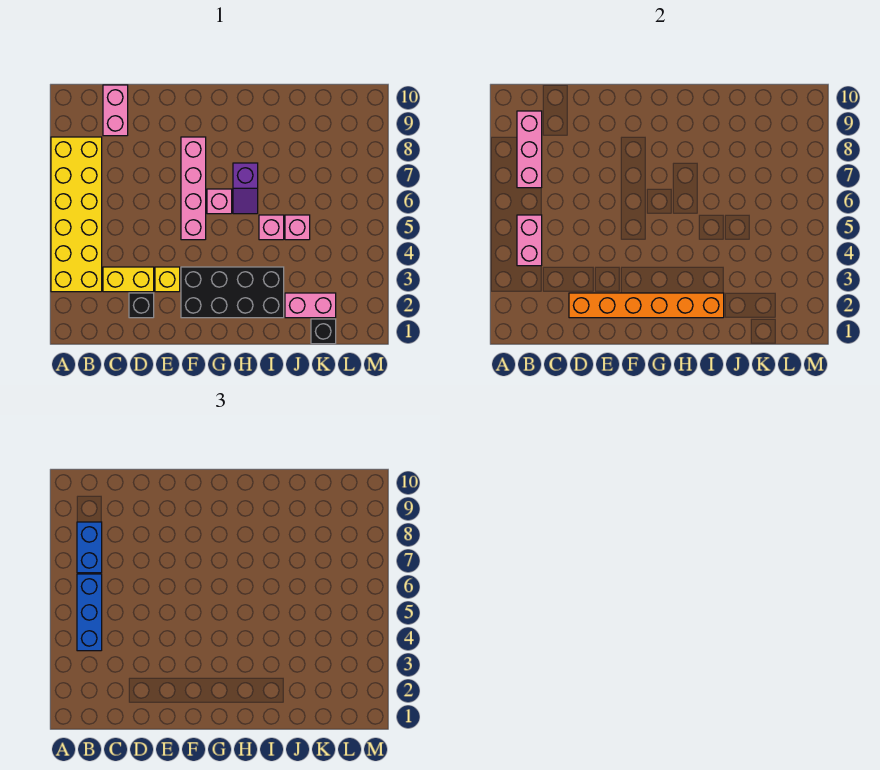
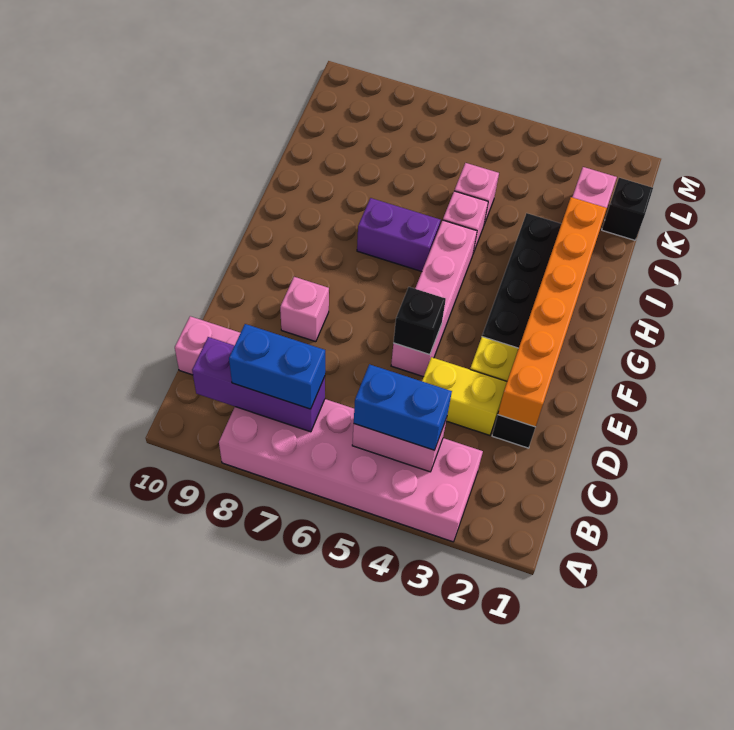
yellow brick A3:B8 level 1 -> pink brick A3:B8 level 1
blue brick B4:B6 level 3 -> blue brick B4:B5 level 3
pink brick B7:B9 level 2 -> purple brick B7:B9 level 2
yellow brick C3:D3 level 1 -> yellow brick D3:D4 level 1
none -> black brick E5 level 2
pink brick F5:F8 level 1 -> pink brick E5:H5 level 1
pink brick G6 level 1 -> pink brick E8 level 1
purple slope H6:H7 level 1 top 7 -> purple brick H6:H7 level 1

